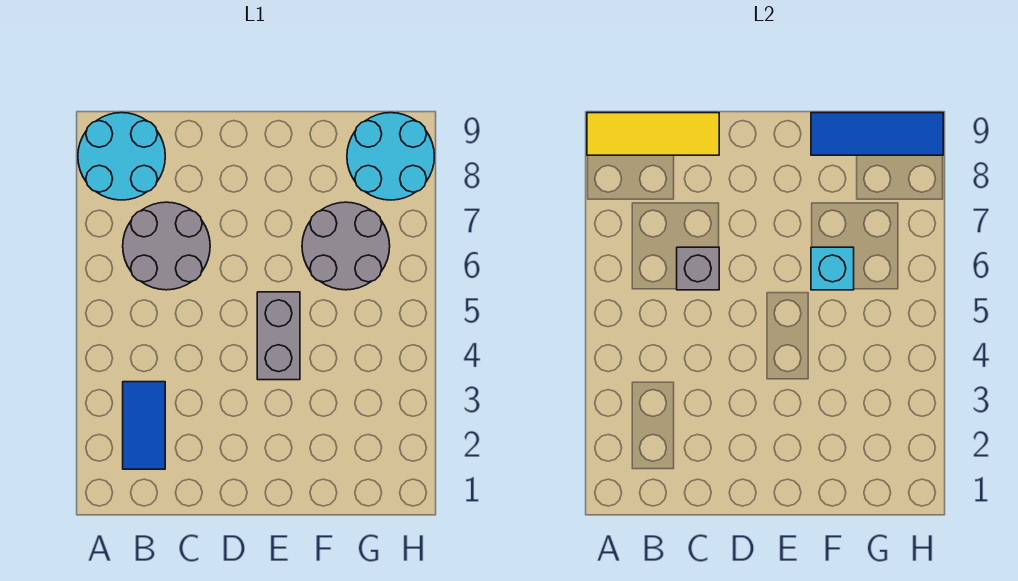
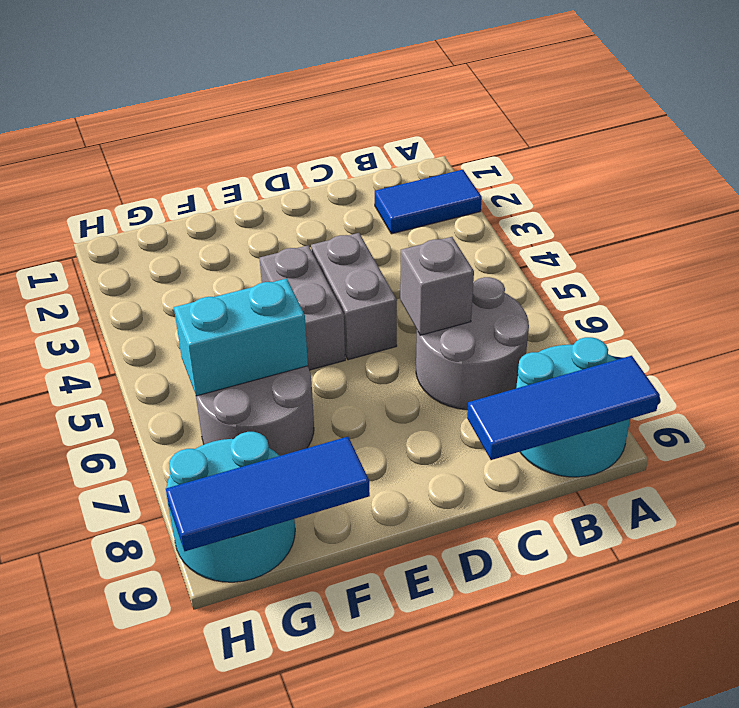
yellow tile A9:C9 level 2 -> blue tile A9:C9 level 2
blue tile B2:B3 level 1 -> blue tile A2:B2 level 1
none -> grey brick D4:D5 level 1
cyan brick F6 level 2 -> cyan brick F6:G6 level 2

